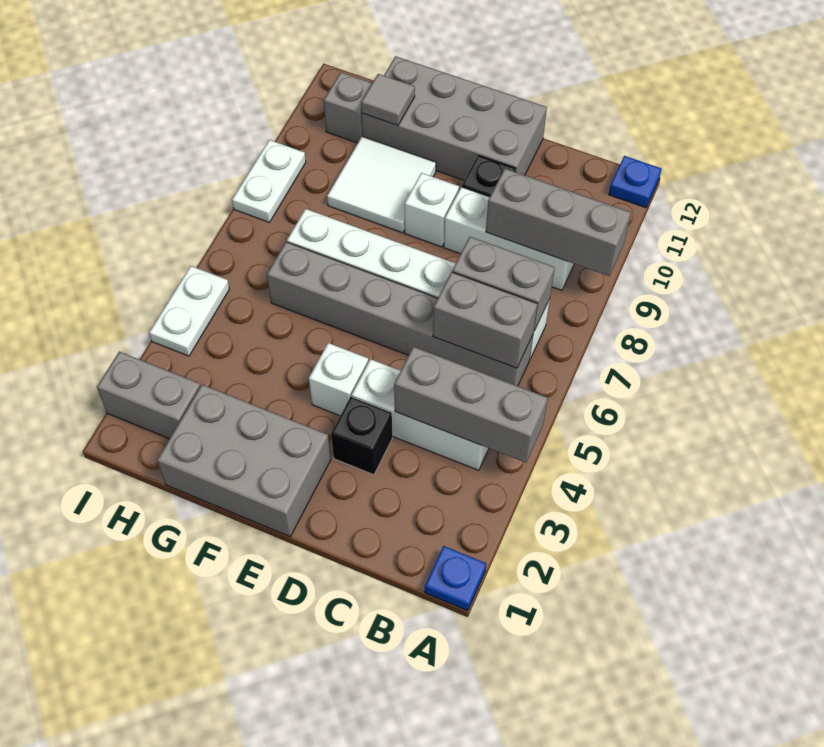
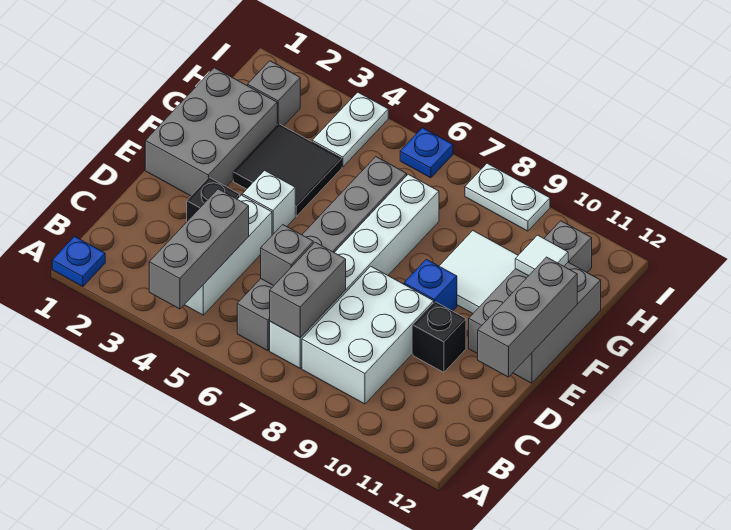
grey brick A9:C9 level 2 -> grey brick D12:F12 level 2
blue plate A12 level 1 -> blue plate I6 level 1
grey brick B6:C6 level 2 -> grey brick C6 level 2
white brick B9:D9 level 1 -> white brick B8:D9 level 1
grey brick D11:G12 level 1 -> grey brick E11:G12 level 1
white brick E9 level 1 -> blue brick E9 level 1
none -> black tile F3:G4 level 1
grey tile G11 level 2 -> white tile G11 level 2
grey brick H2:I2 level 1 -> grey brick H2 level 1
white plate I4:I5 level 1 -> white plate H4:I4 level 1

